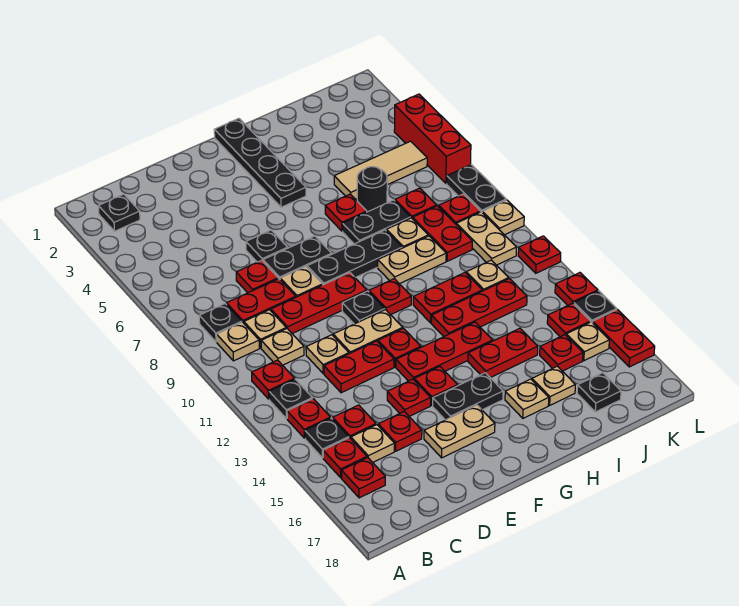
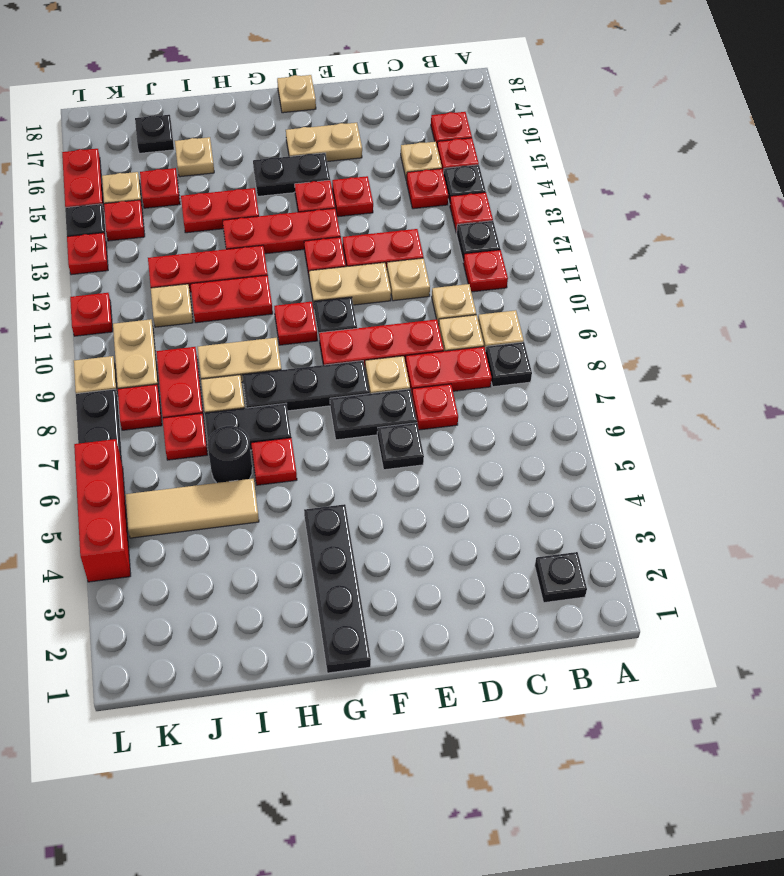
red plate D15 level 1 -> none
tan plate H16 level 1 -> tan plate F18 level 1

